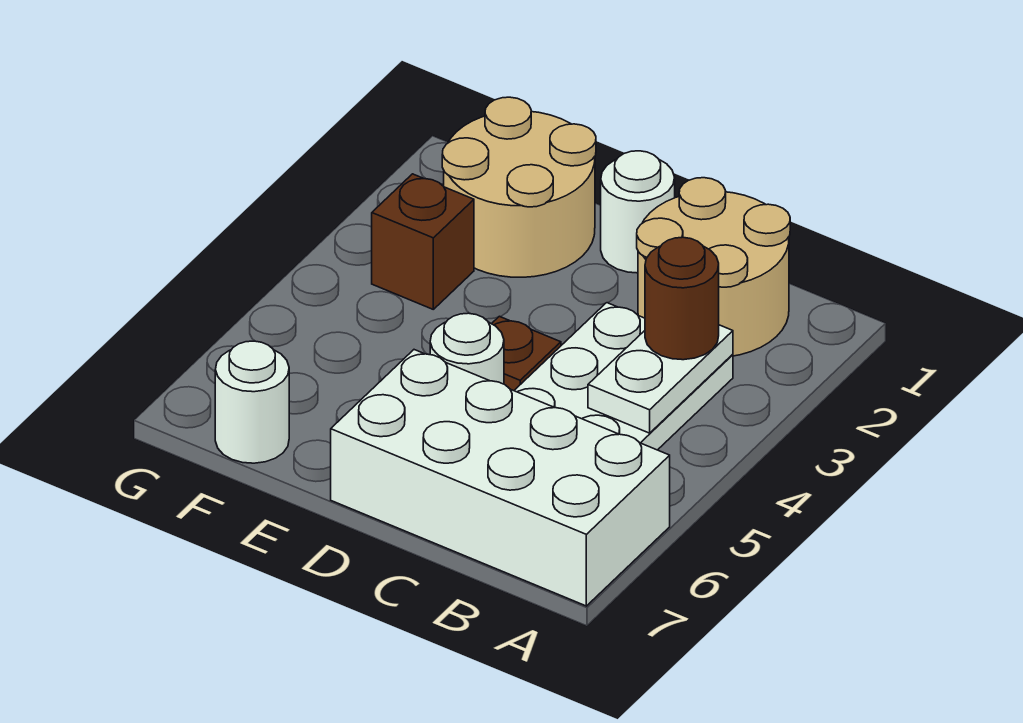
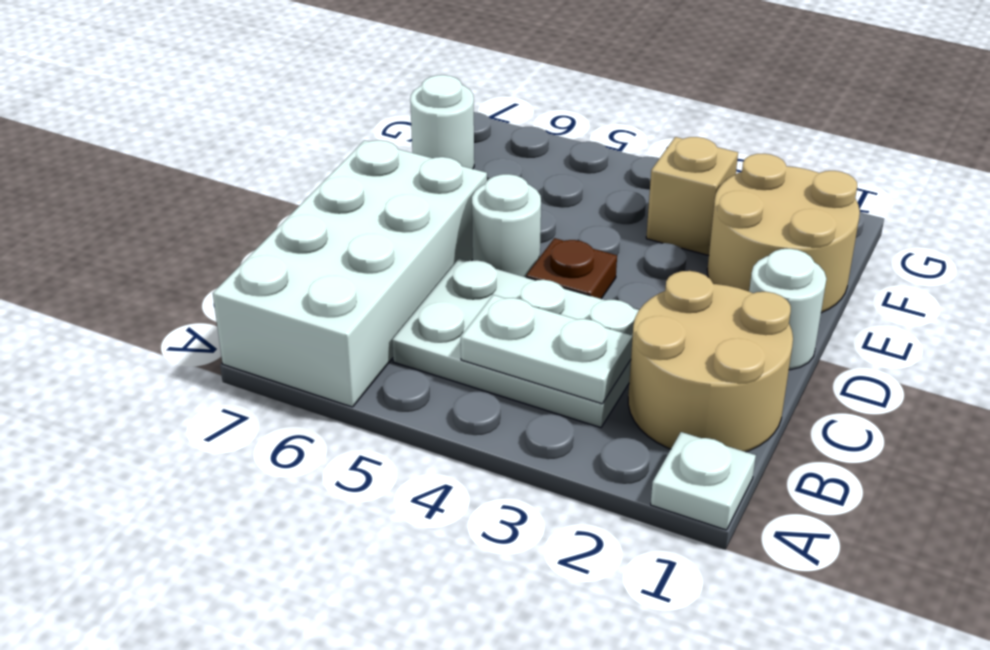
none -> white plate A1 level 1
brown round brick B3 level 3 -> none
brown brick F3 level 1 -> tan brick F3 level 1

